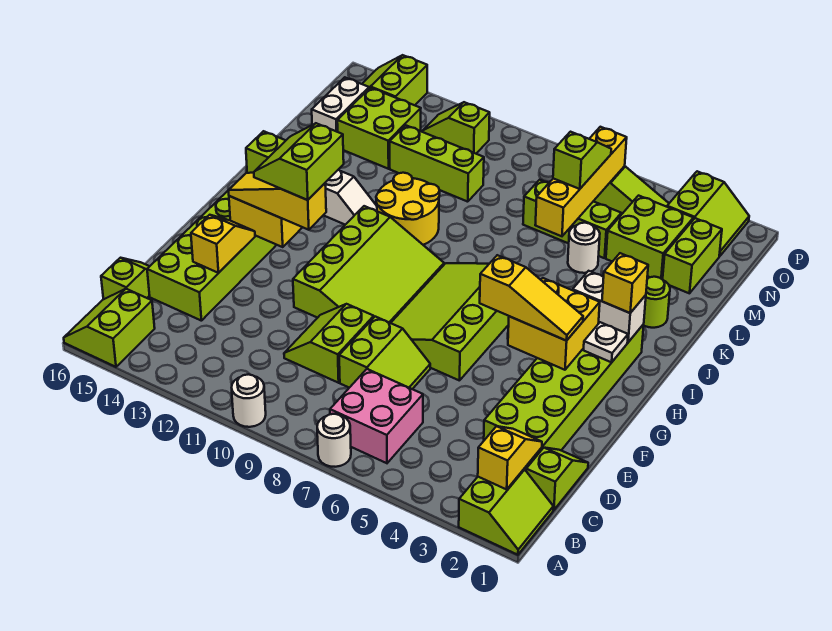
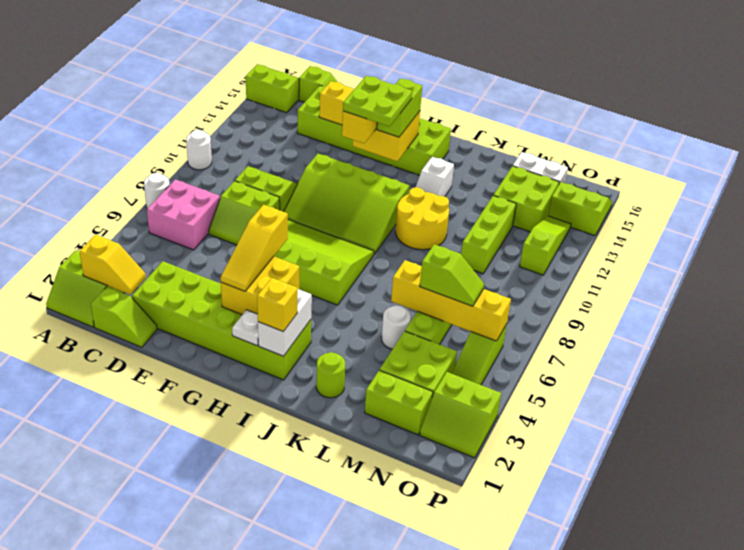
lime slope G12:H13 level 4 top 12 -> lime plate G12:H13 level 4
lime slope O11:O12 level 1 top 11 -> lime slope O11:O13 level 1 top 11

